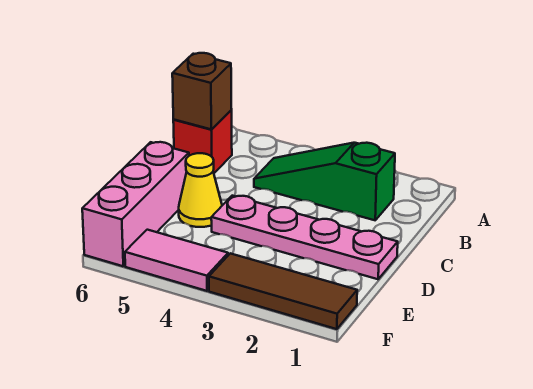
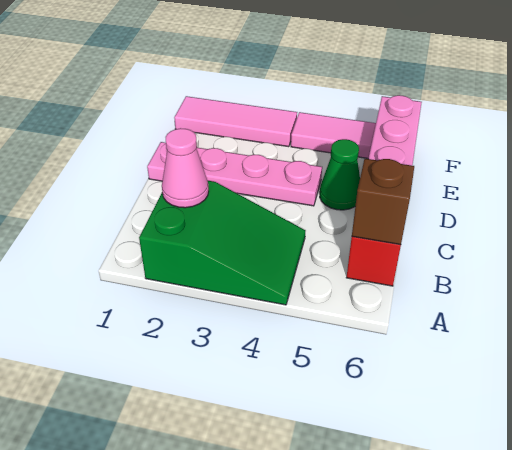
green slope B2:B4 level 1 top 2 -> green slope A2:B4 level 1 top 2
none -> pink cone B2 level 2
yellow cone D5 level 1 -> green cone D5 level 1
brown tile F1:F3 level 1 -> pink tile F1:F3 level 1

